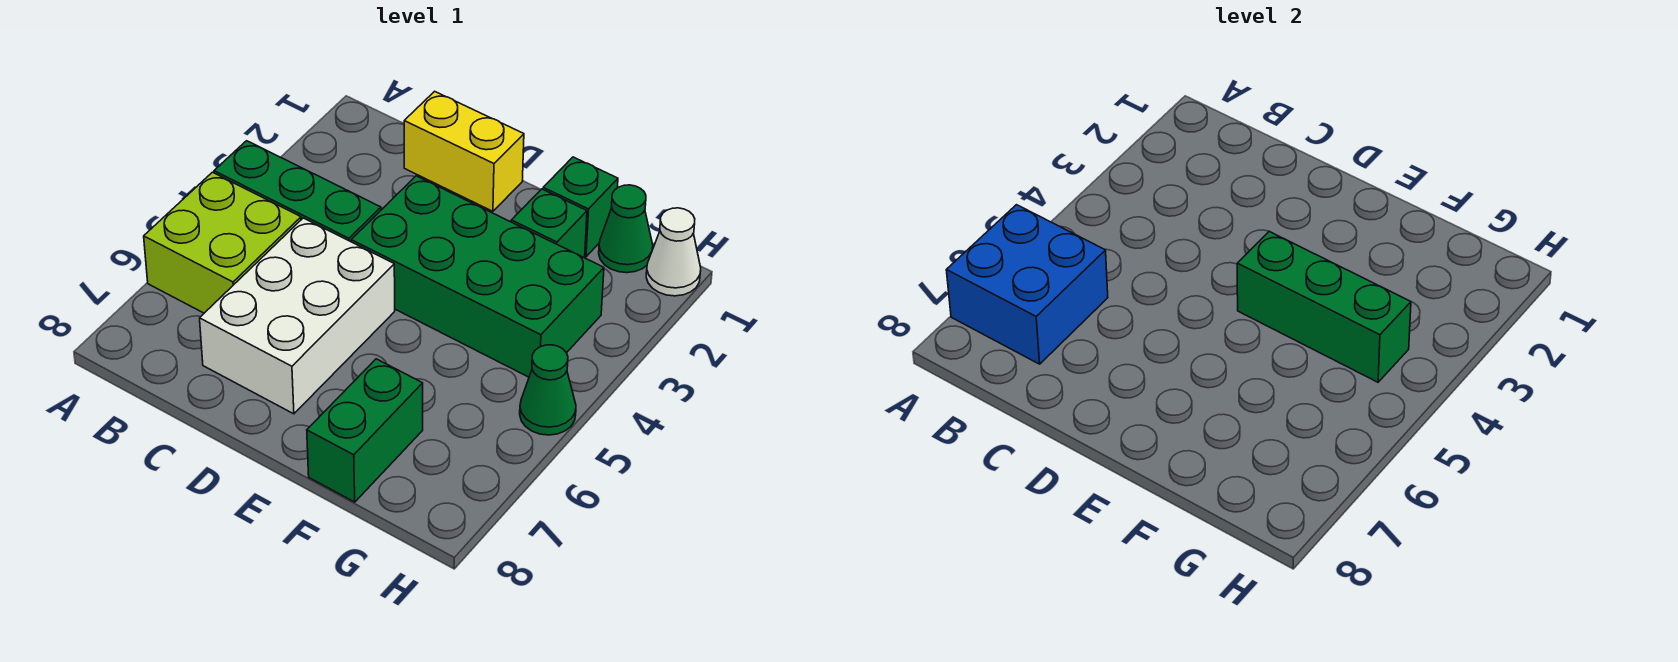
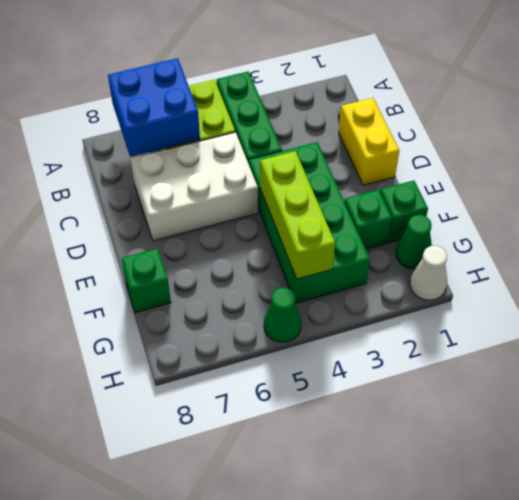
green brick E4:G4 level 2 -> lime brick E4:G4 level 2
green brick F7:F8 level 1 -> green brick F8 level 1

